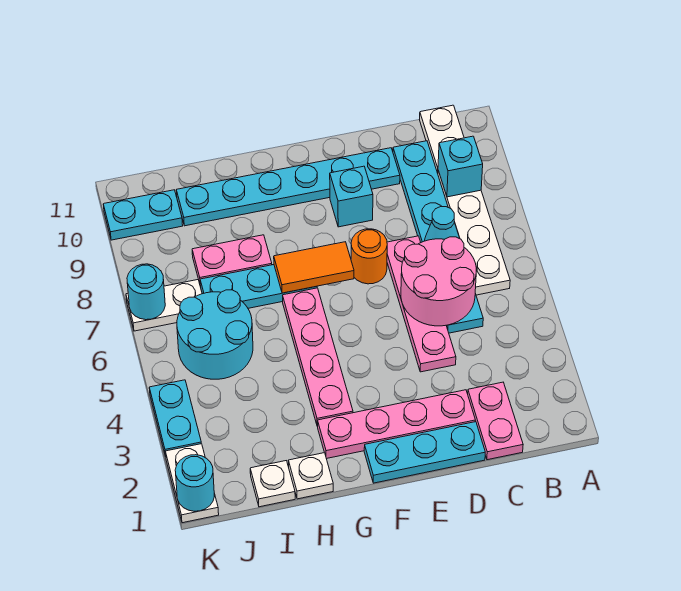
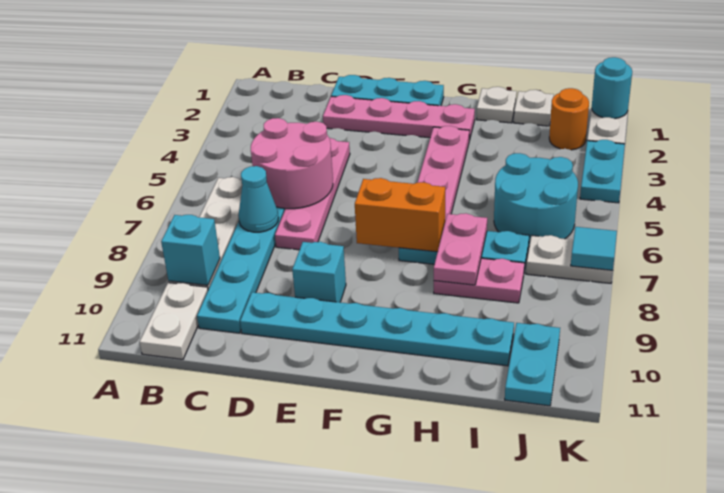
pink plate C1:C2 level 1 -> pink plate H7:H8 level 2
orange round brick E7 level 1 -> orange round brick J2 level 1
orange tile F7:G7 level 2 -> orange brick F7:G7 level 2
cyan plate J10:K10 level 1 -> cyan plate J10:J11 level 1
cyan round brick K7 level 2 -> cyan tile K7 level 2

